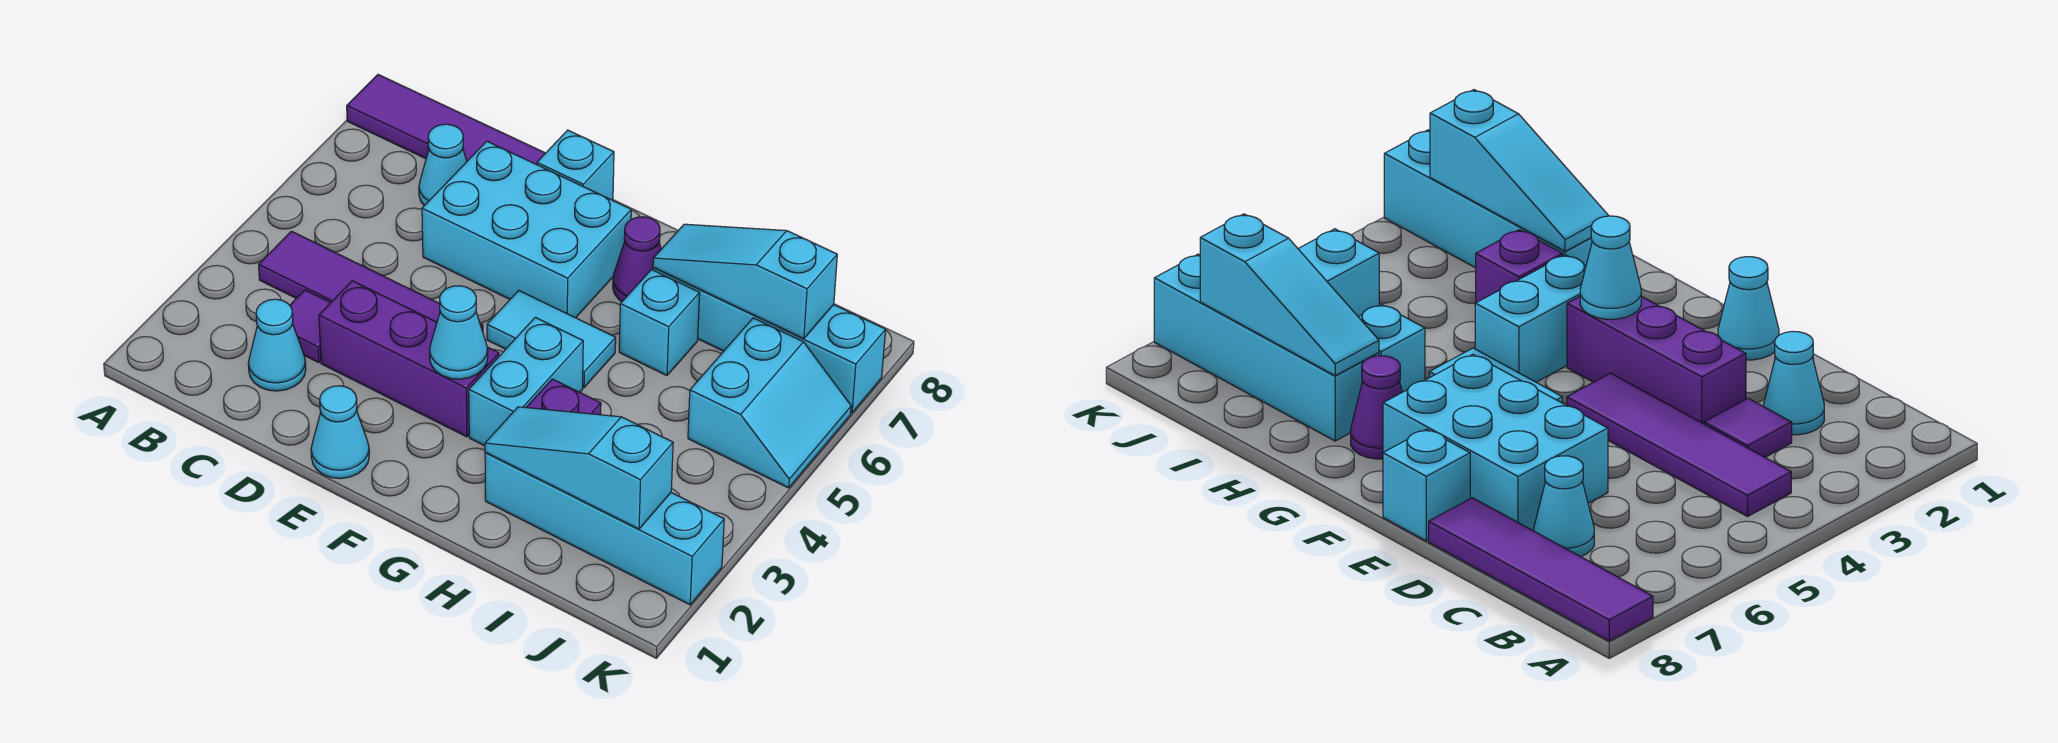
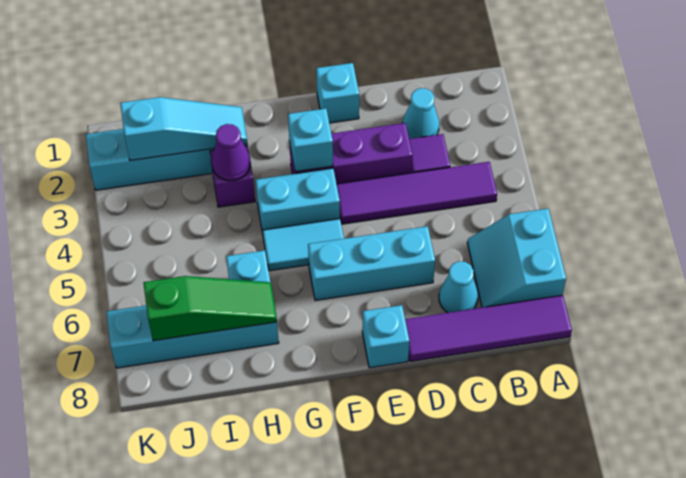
cyan brick D6:F7 level 1 -> cyan brick D6:F6 level 1
cyan cone E1 level 1 -> cyan brick E1 level 1
cyan cone F3 level 2 -> cyan brick F3 level 2
cyan brick G3:G4 level 1 -> cyan brick F4:G4 level 1
purple cone G7 level 1 -> purple cone H3 level 2
cyan slope H7:J7 level 2 top J -> green slope H7:J7 level 2 top J
cyan slope J5:K6 level 1 top J -> cyan slope A6:B7 level 1 top A

